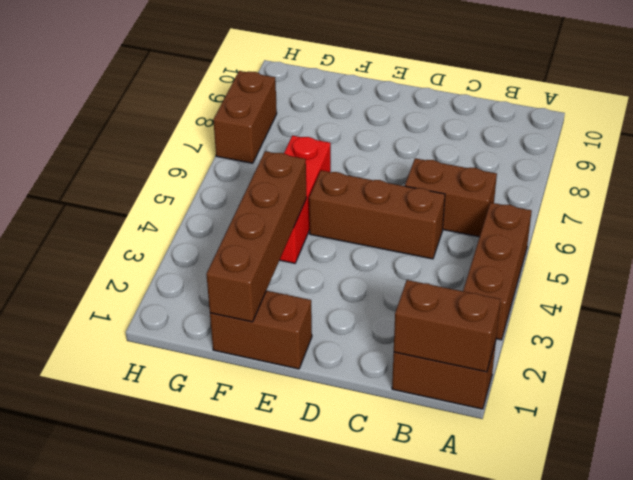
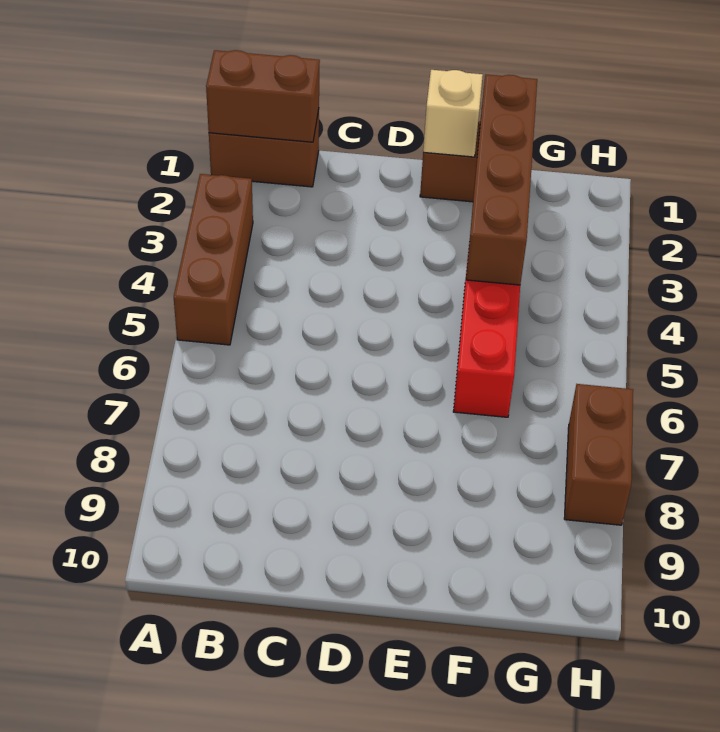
brown brick B6:C6 level 1 -> none
brown brick C5:E5 level 1 -> none
none -> tan brick E1 level 2

